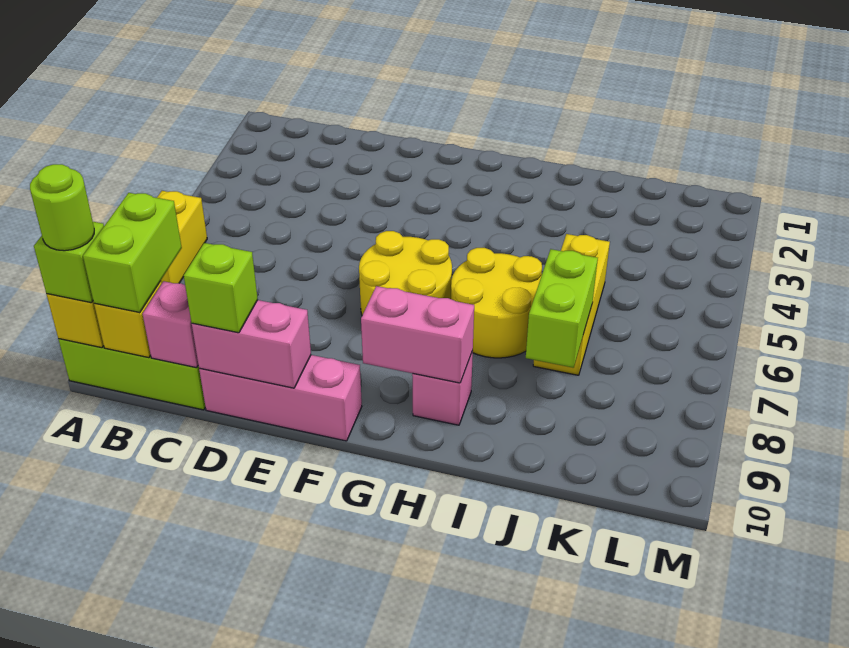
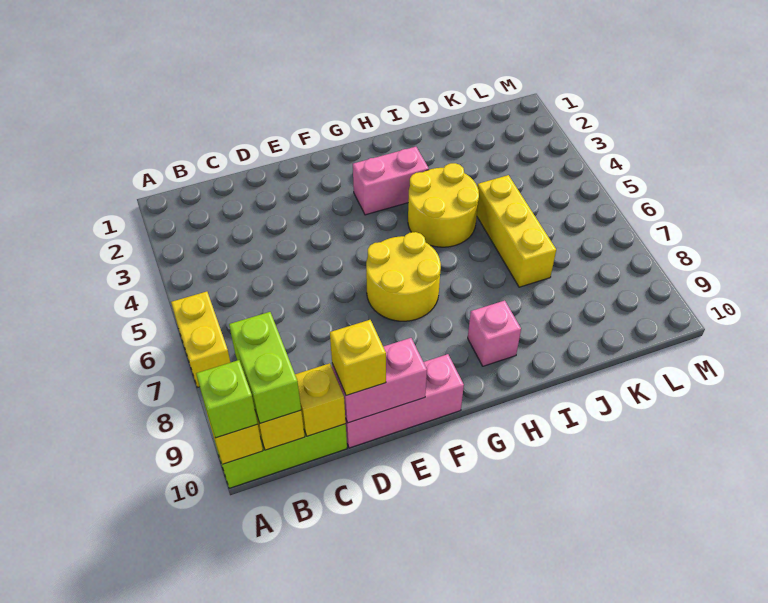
lime round brick A10 level 4 -> none
pink brick C10 level 2 -> yellow brick C10 level 2
lime brick D10 level 3 -> yellow brick D10 level 3
pink brick G9:H9 level 2 -> pink brick G3:H3 level 1
yellow round brick H6:I7 level 1 -> yellow round brick H4:I5 level 1
lime brick J7:J8 level 2 -> none

